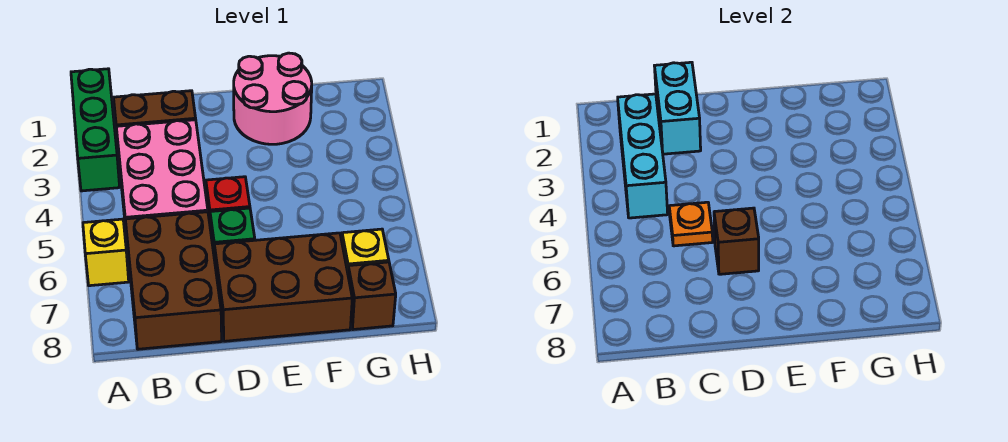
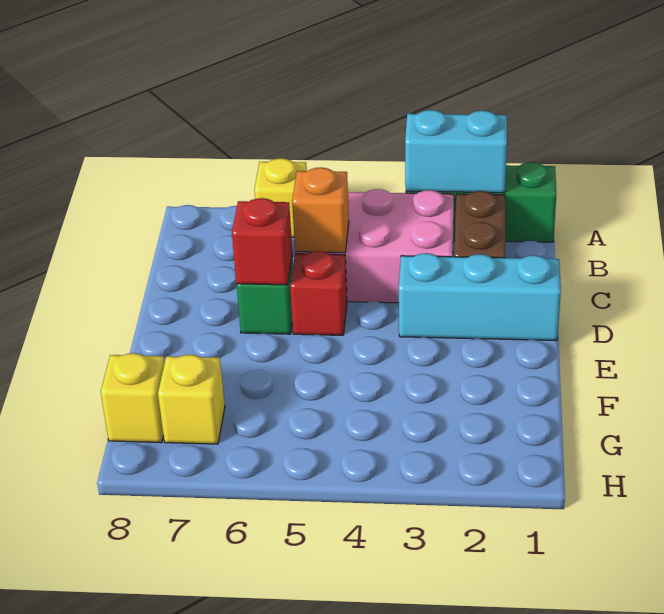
cyan brick B2:B4 level 2 -> cyan brick D1:D3 level 1
brown brick B6:C8 level 1 -> none
cyan brick C1:C2 level 2 -> cyan brick A2:A3 level 2
orange plate C5 level 2 -> orange brick C5 level 2
brown brick D6 level 2 -> red brick D6 level 2
brown brick D7:F8 level 1 -> none
pink round brick E1:F2 level 1 -> none
brown brick G8 level 1 -> yellow brick G8 level 1

